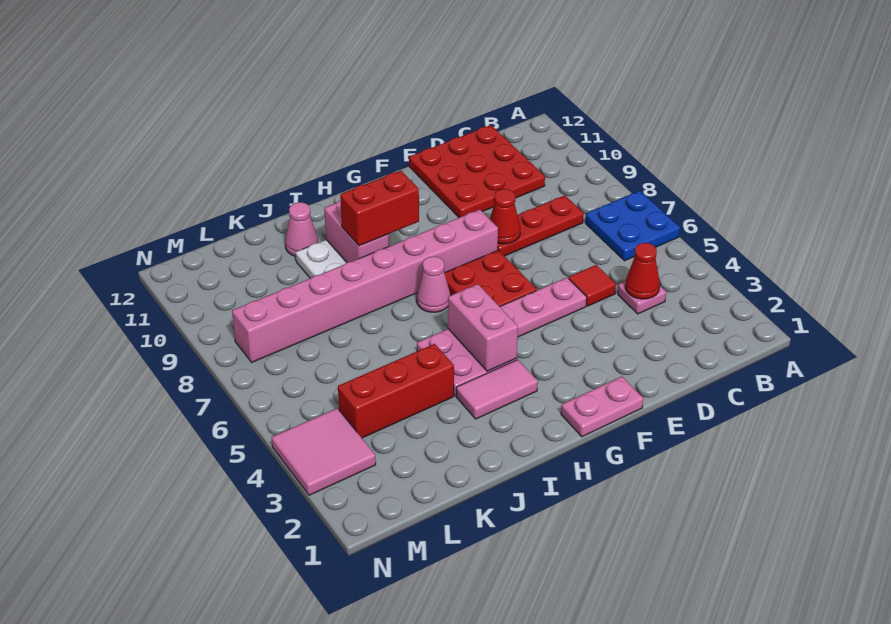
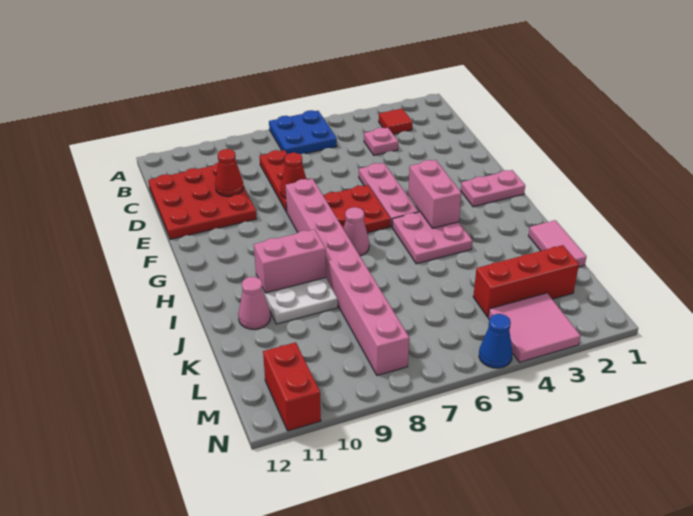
red cone C4 level 2 -> red cone D10 level 2
red tile D5 level 1 -> red tile B3 level 1
pink plate F1:G1 level 1 -> pink plate G1:G2 level 1
pink tile H3:I3 level 1 -> pink tile J1:K1 level 1
pink brick H4:H5 level 2 -> pink brick G4:H4 level 2
red brick H9:I9 level 3 -> red brick M11:N11 level 1
red brick J4:L4 level 1 -> red brick L2:L4 level 1
none -> blue cone N5 level 1

